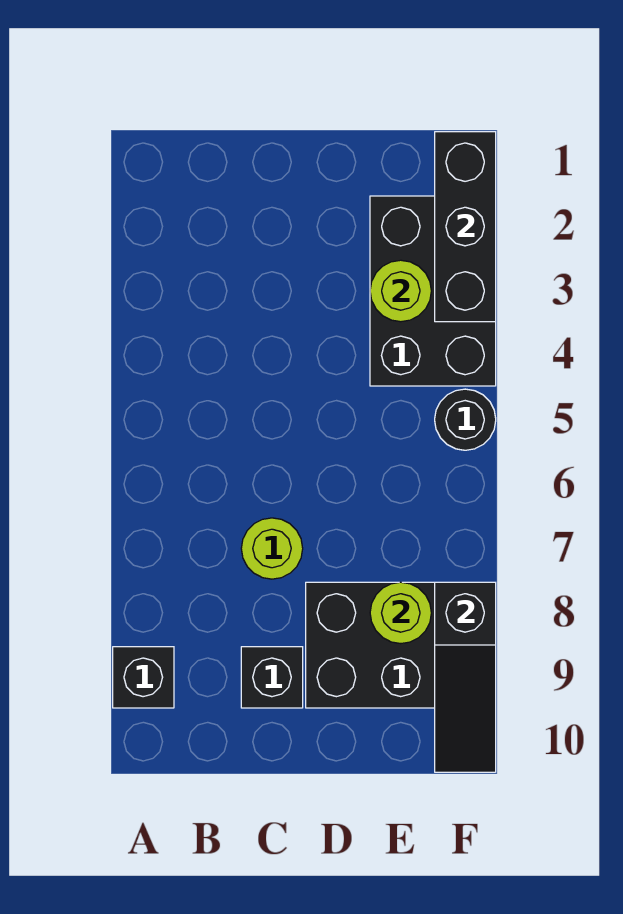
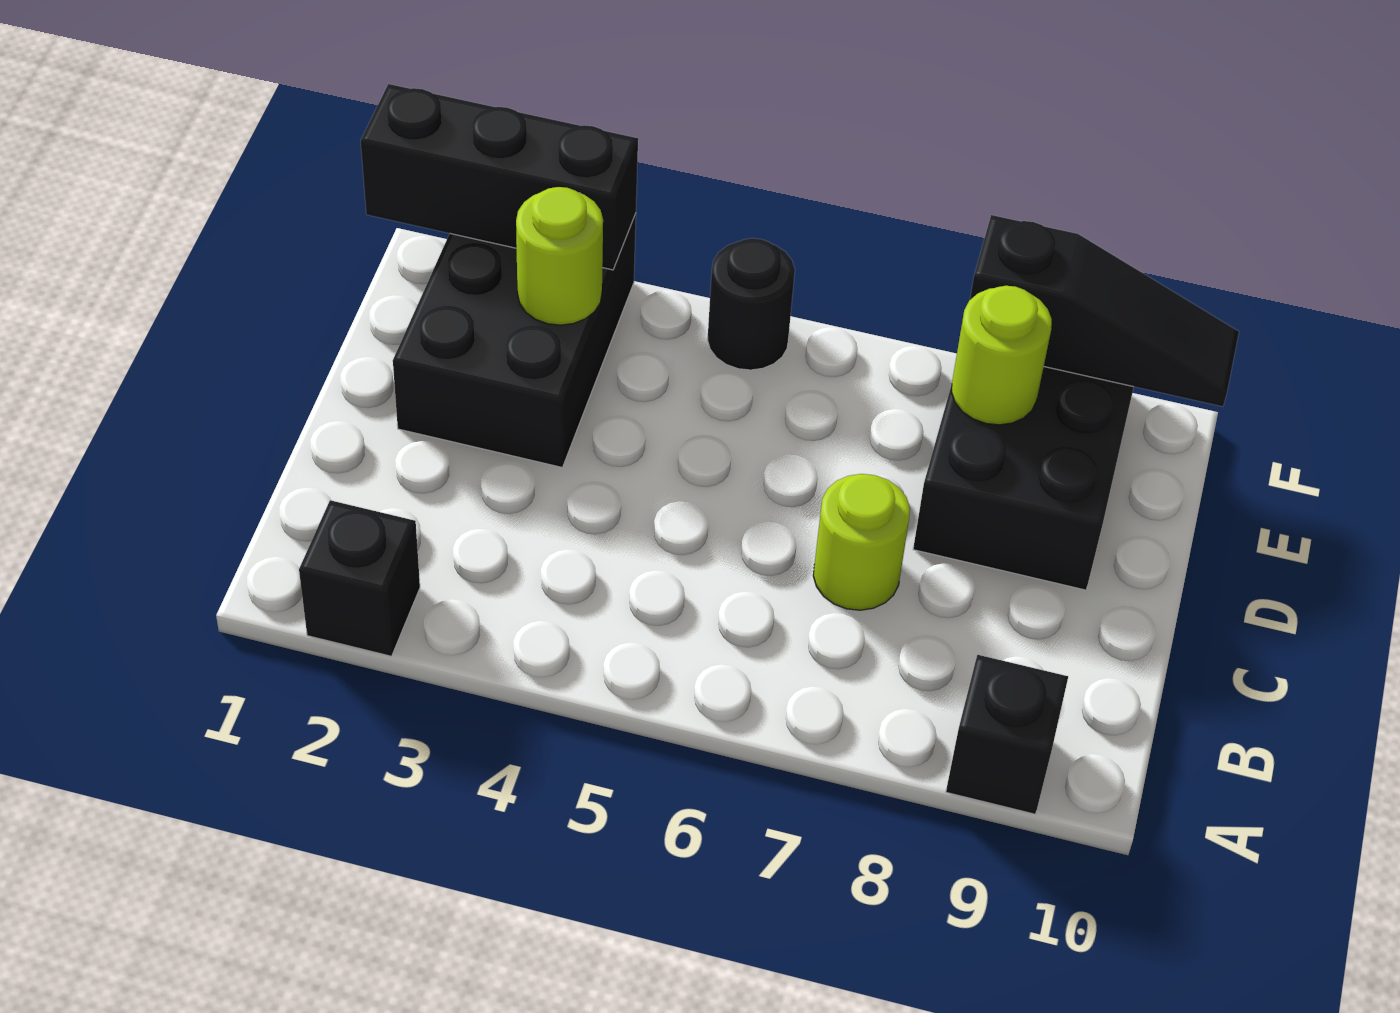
black brick C9 level 1 -> black brick A2 level 1
black brick E2:F4 level 1 -> black brick D2:F3 level 1

